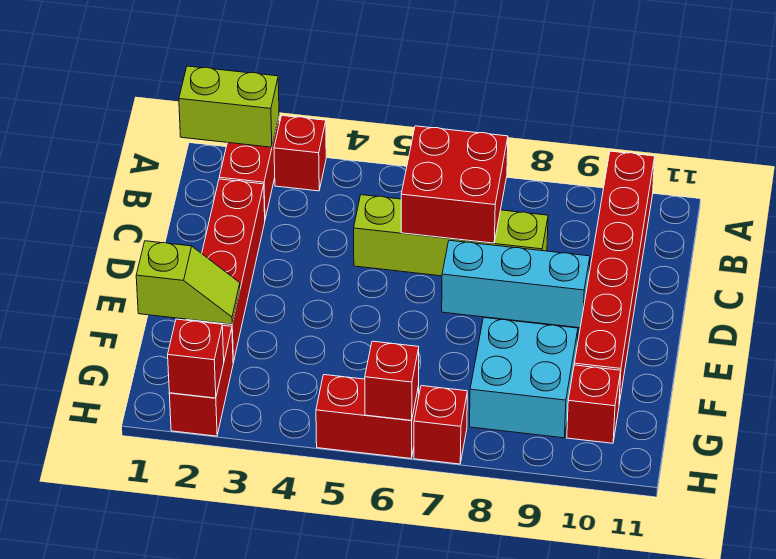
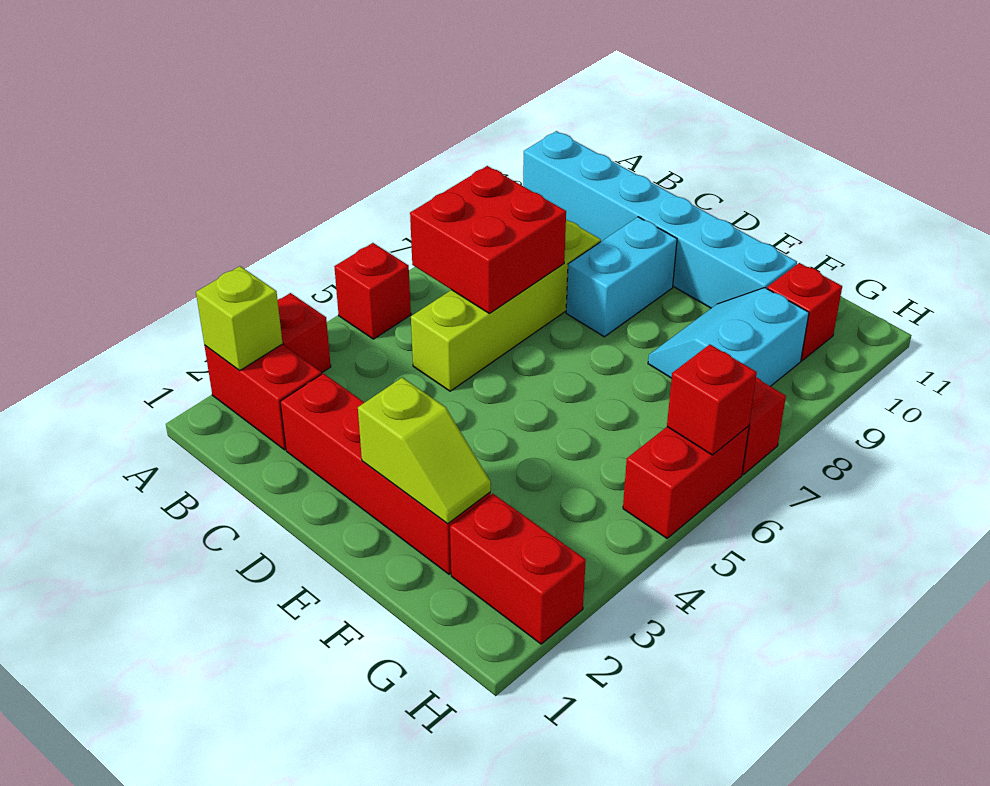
lime brick A1:A2 level 2 -> lime brick A2 level 2
red brick A10:F10 level 1 -> cyan brick A10:F10 level 1
cyan brick D7:D9 level 1 -> cyan brick D8:D9 level 1
lime slope F1:F2 level 2 top 1 -> lime slope E2:F2 level 2 top E
cyan brick F8:G9 level 1 -> cyan slope F8:G9 level 1 top G
red brick H2 level 2 -> red brick A5 level 1

